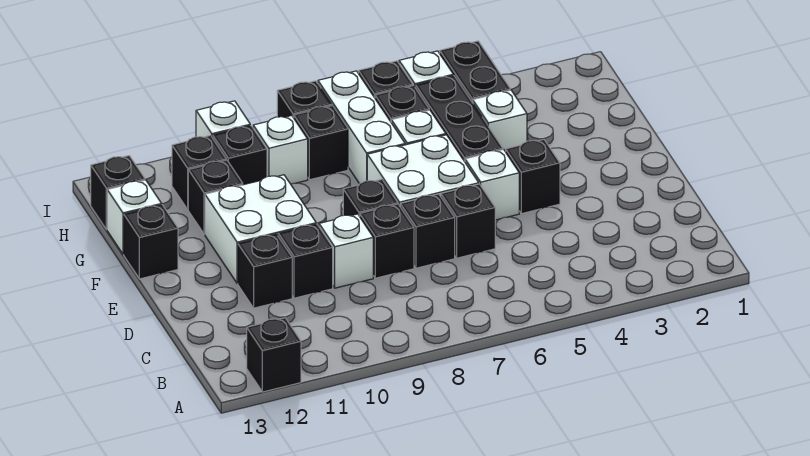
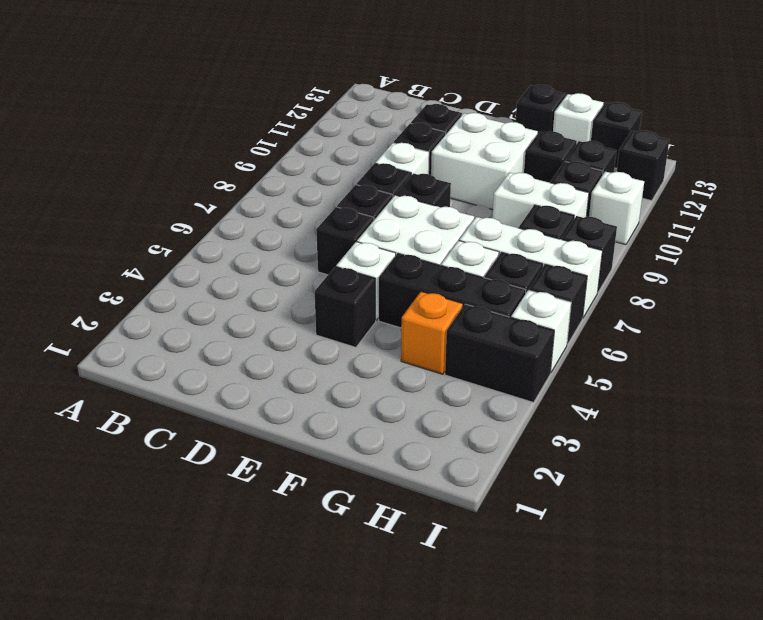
black brick A12 level 1 -> black brick I12 level 1
white brick G4 level 1 -> orange brick G4 level 1
white brick H9 level 1 -> white brick G9:H9 level 1

